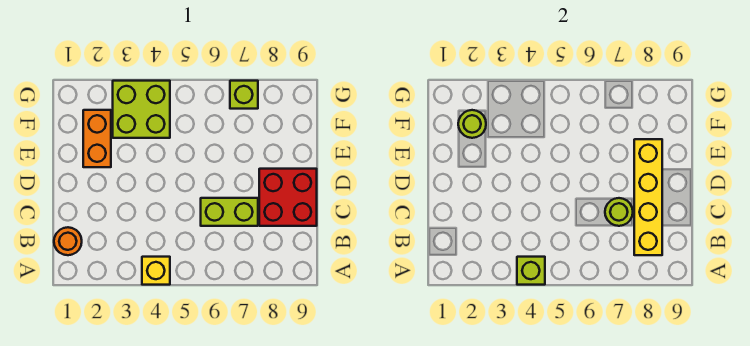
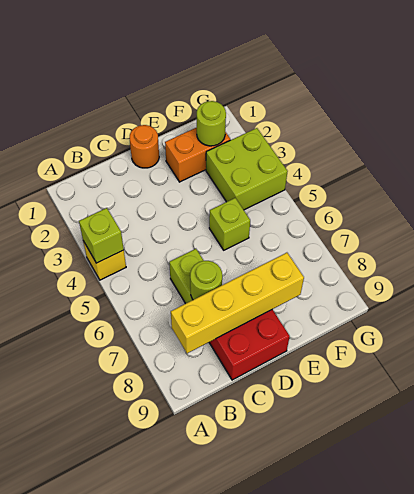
orange round brick B1 level 1 -> orange round brick D1 level 1
lime brick G7 level 1 -> lime brick E5 level 1

